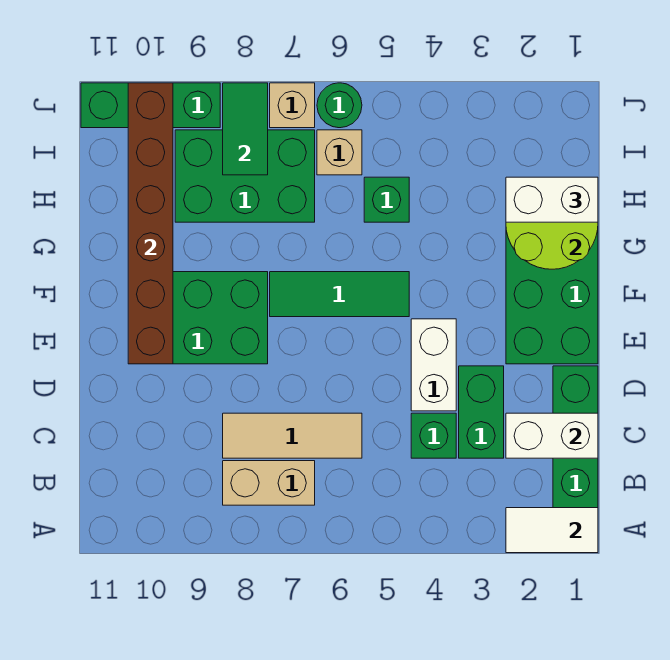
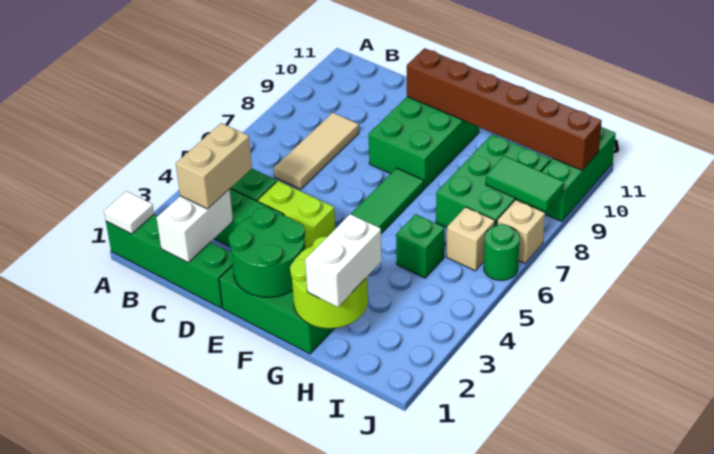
white tile A1:A2 level 2 -> white tile A1 level 2
tan brick B7:B8 level 1 -> tan brick C2:C3 level 3
white brick D4:E4 level 1 -> lime brick D4:E4 level 1
none -> green round brick E1:F2 level 2

